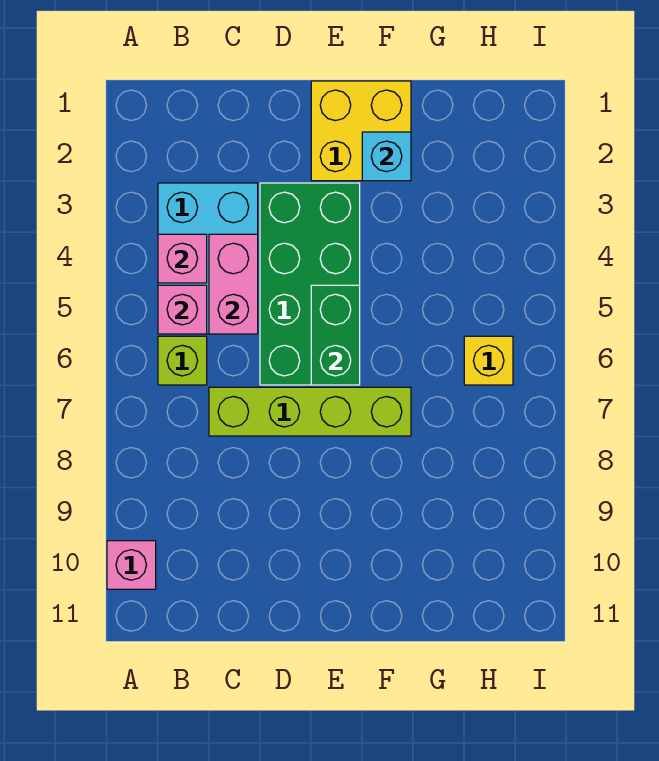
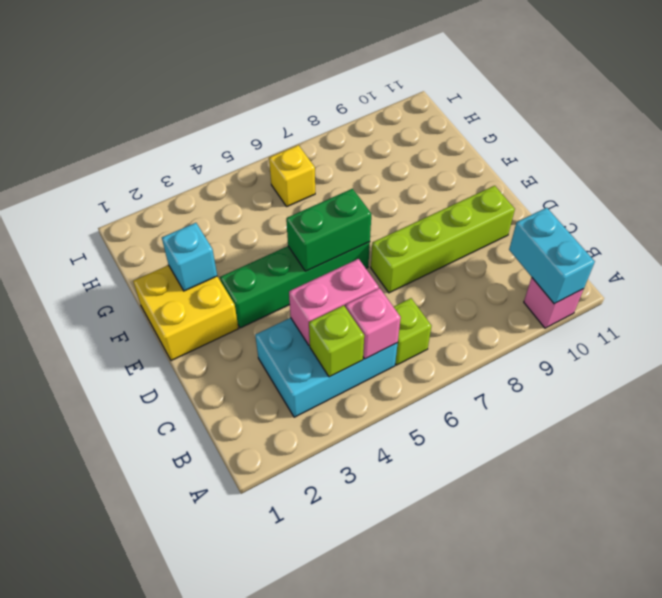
none -> cyan brick A10:B10 level 2
pink brick B4 level 2 -> lime brick B4 level 2
lime brick C7:F7 level 1 -> lime brick D7:D10 level 1
green brick D3:E6 level 1 -> green brick E3:E6 level 1

